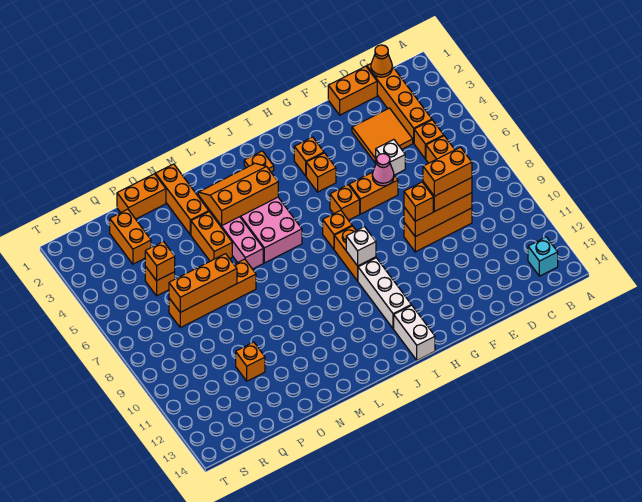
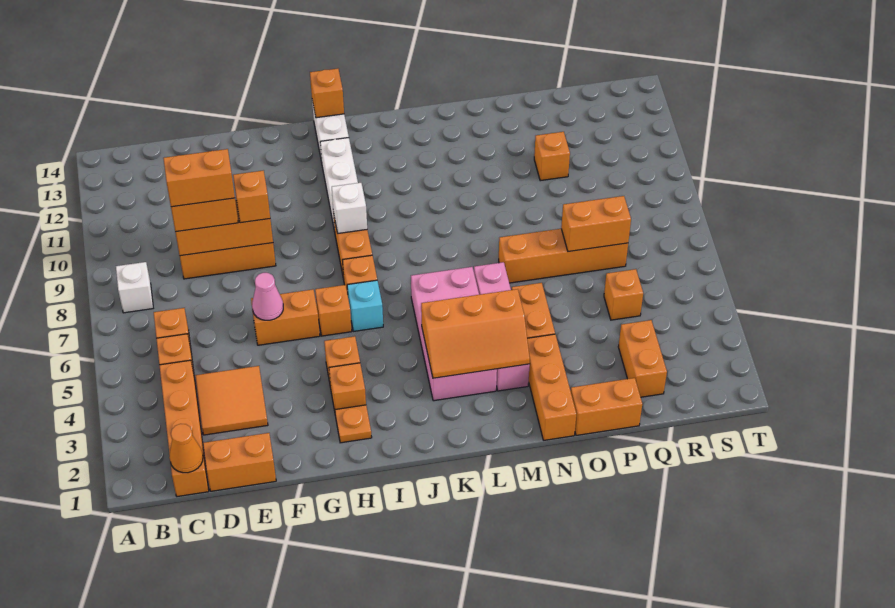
cyan brick B13 level 1 -> cyan brick I6 level 1
white brick E5 level 1 -> white brick B8 level 1
orange plate J2 level 1 -> orange plate H2 level 1
orange brick O7:Q7 level 2 -> orange brick P7:Q7 level 2
orange brick Q5 level 2 -> orange brick I14 level 2

